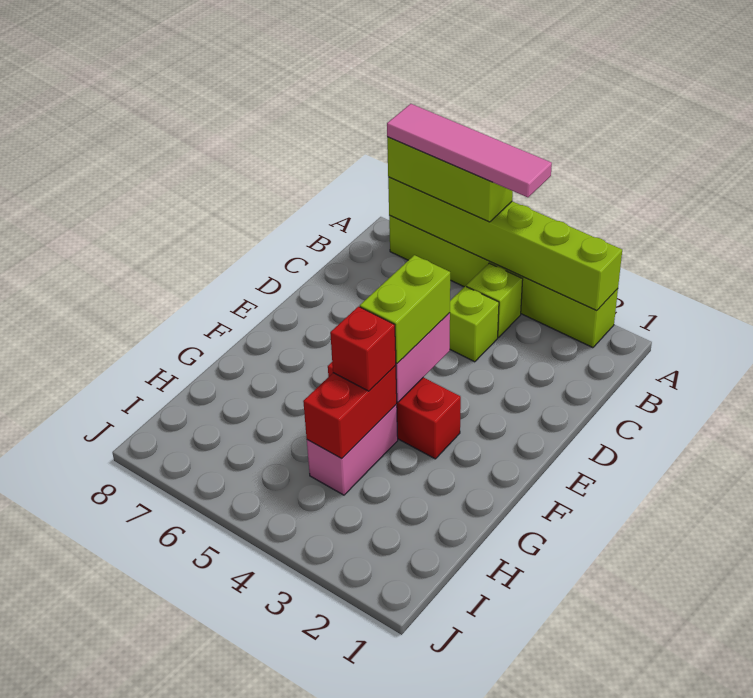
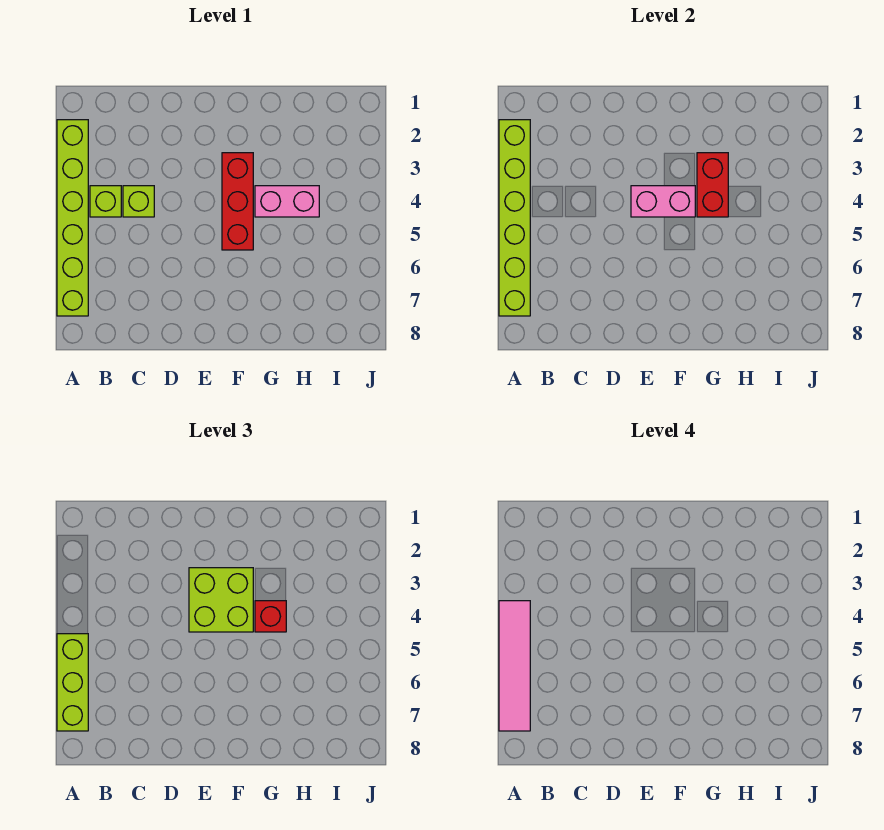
lime brick E4:F4 level 3 -> lime brick E3:F4 level 3
red brick G4:H4 level 2 -> red brick G3:G4 level 2

